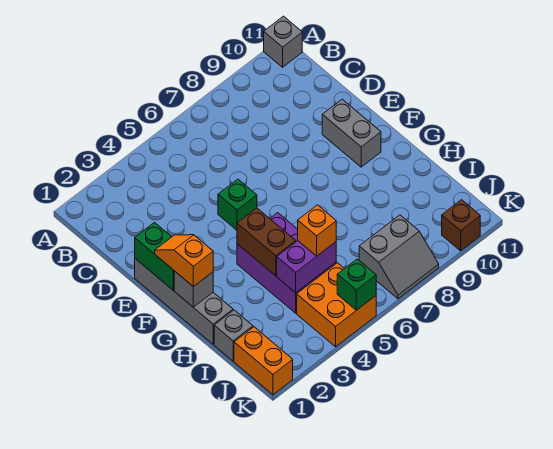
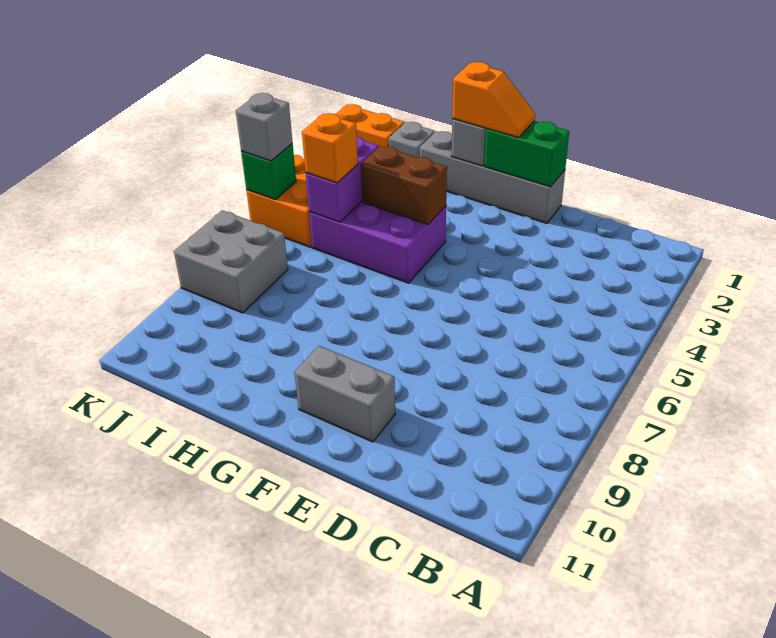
grey brick A11 level 1 -> grey brick K5 level 3
green brick E5 level 1 -> none
grey slope J7:K8 level 1 top J -> grey brick J7:K8 level 1
brown brick K10 level 1 -> none

